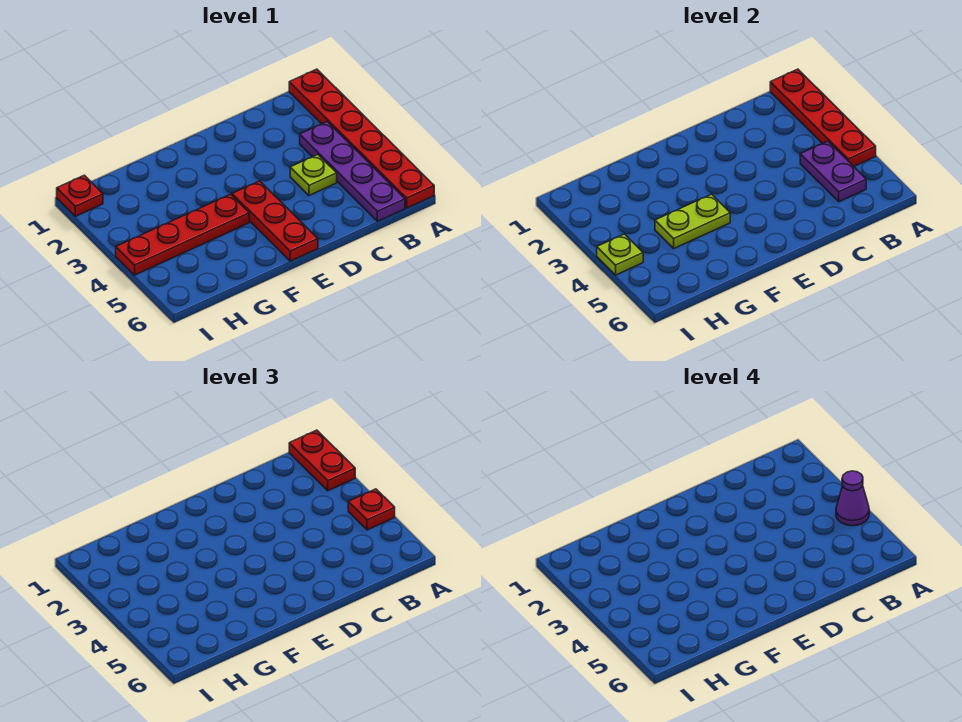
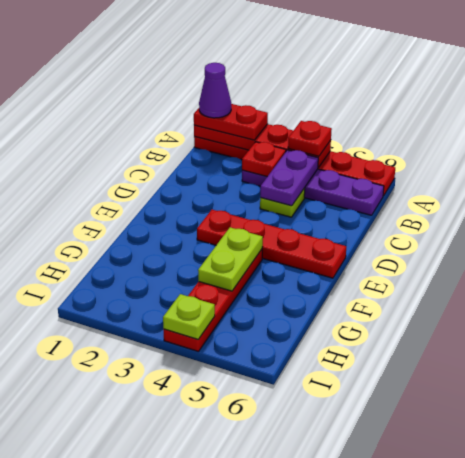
purple cone A4 level 4 -> purple cone A1 level 4
purple plate B4:B5 level 2 -> purple plate B4:C4 level 2
red plate E4:E6 level 1 -> red plate E3:E6 level 1
red plate I1 level 1 -> red plate B3 level 2

